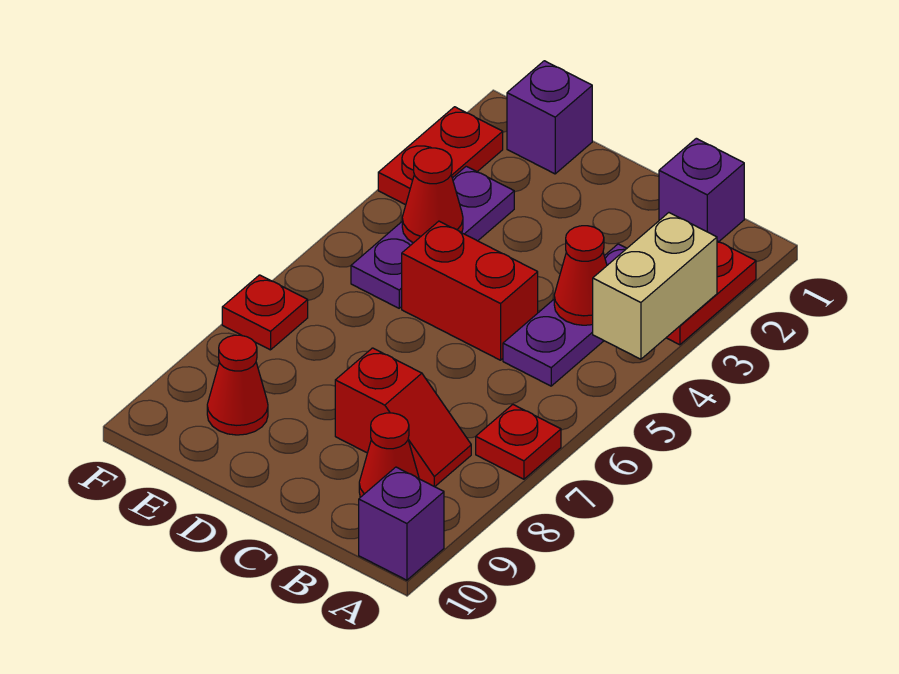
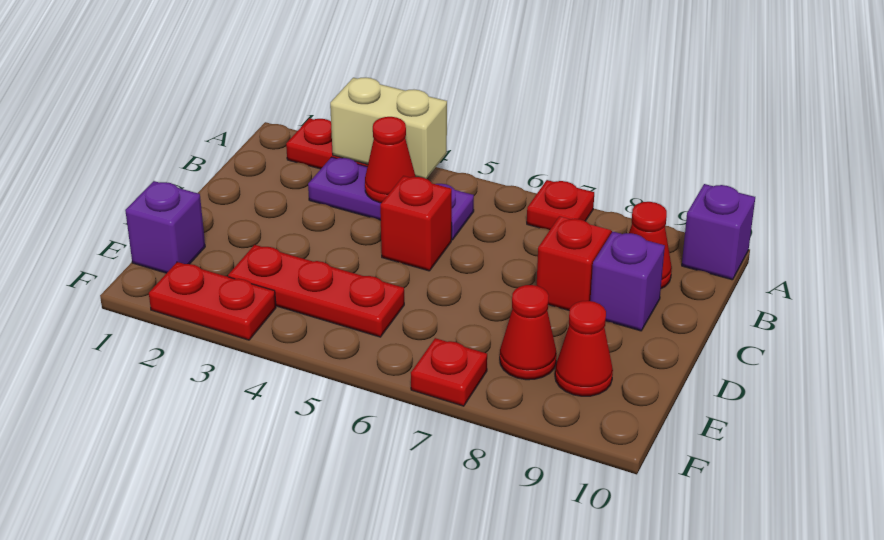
purple brick B1 level 1 -> purple brick C9 level 1
red brick C5:D5 level 1 -> red brick C5 level 1
purple plate E3:E5 level 1 -> red plate E3:E5 level 1
red cone E4 level 2 -> red cone E8 level 1

